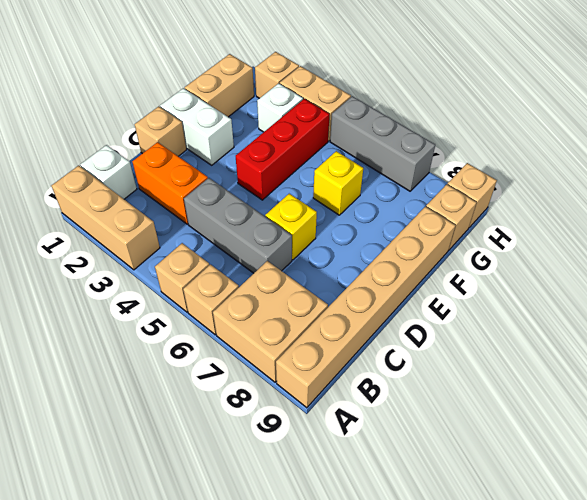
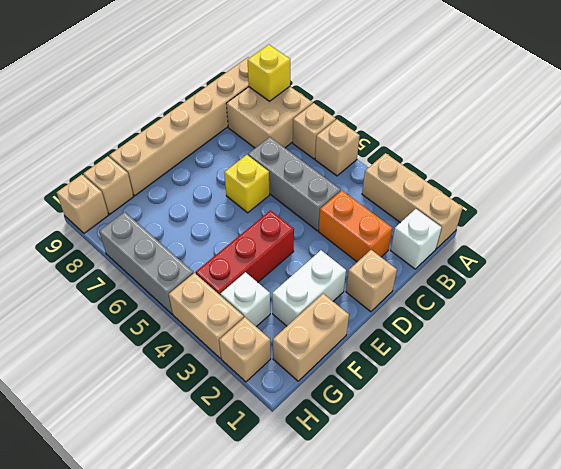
white brick E1:E2 level 1 -> white brick E2:F2 level 1
yellow brick F6 level 1 -> yellow brick A8 level 2

